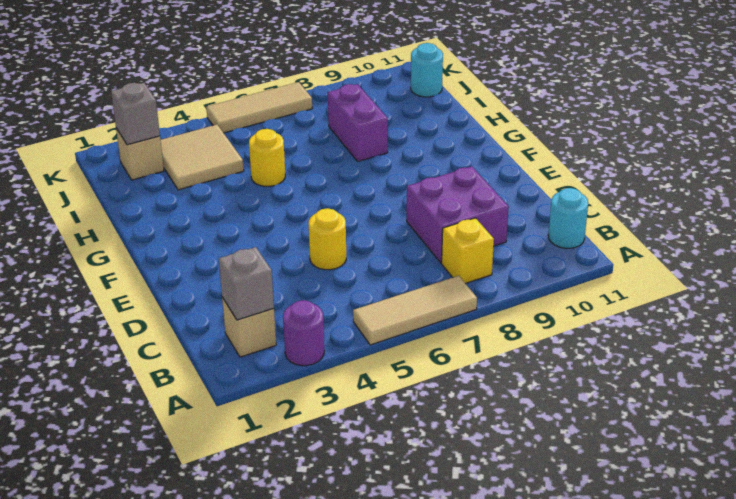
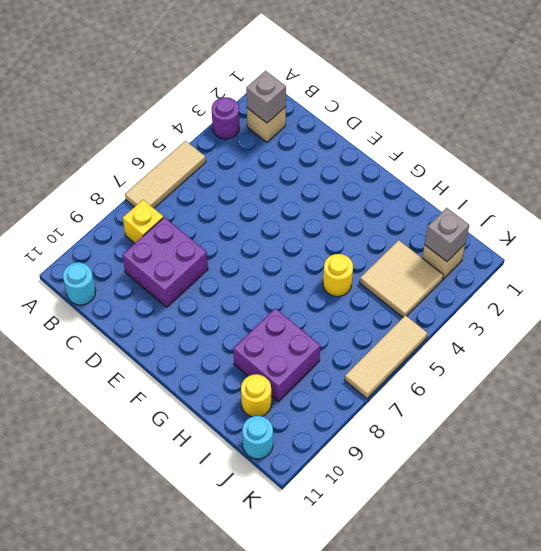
yellow round brick D5 level 1 -> yellow round brick I10 level 1
purple brick H8:I8 level 1 -> purple brick H8:I9 level 1

